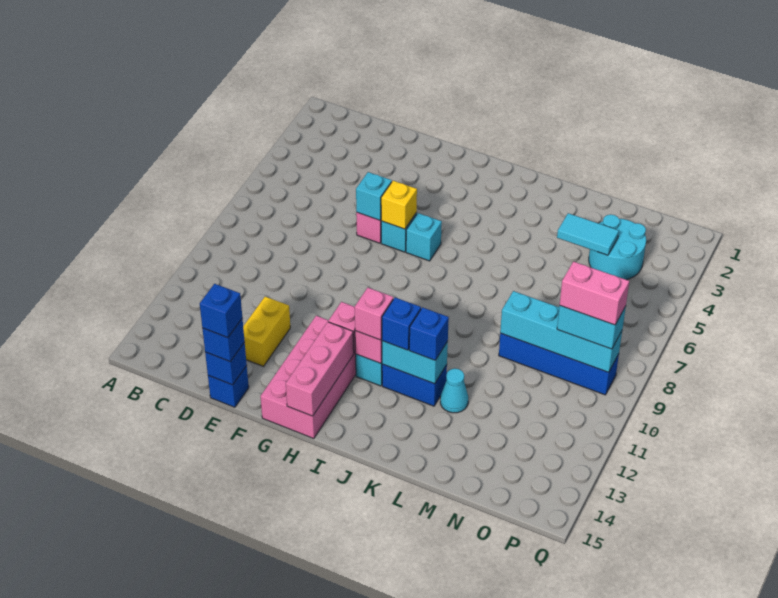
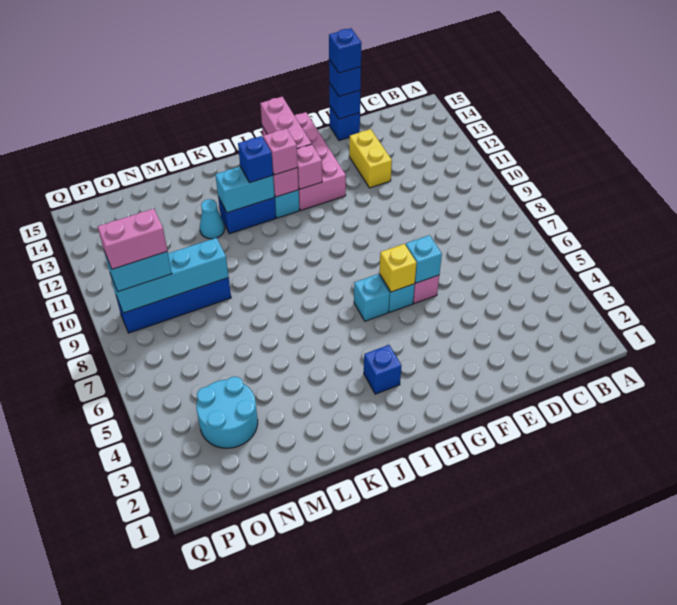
blue brick K12 level 3 -> blue brick I3 level 1
cyan tile M4:N4 level 2 -> none

